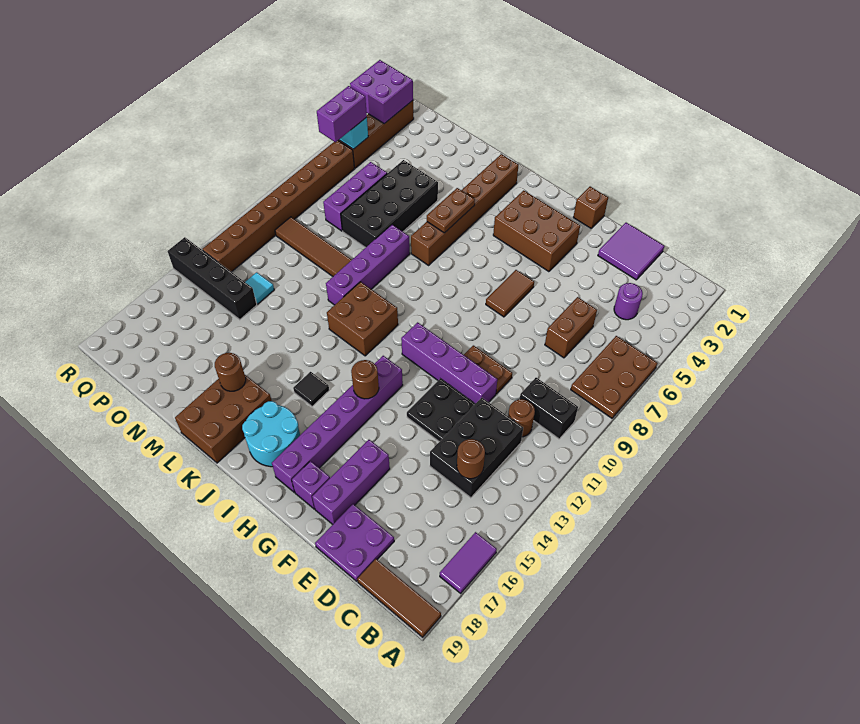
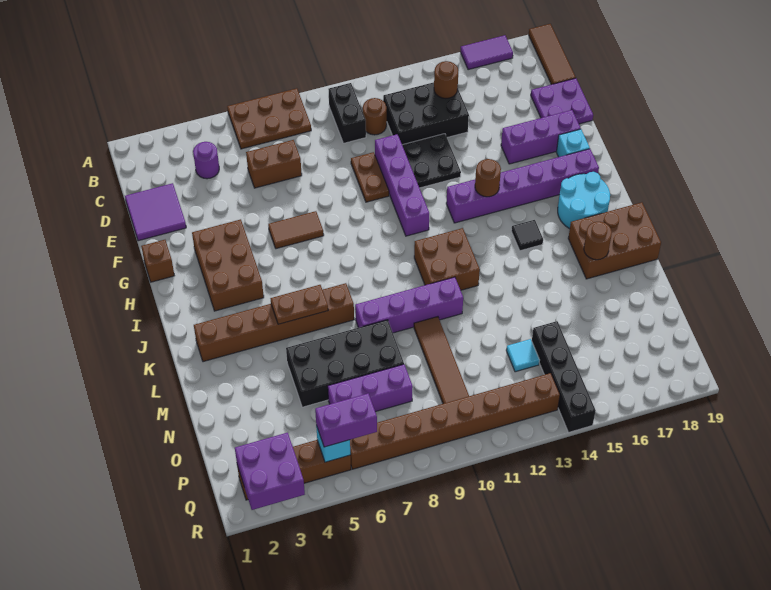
purple brick G18 level 1 -> cyan brick G18 level 1

